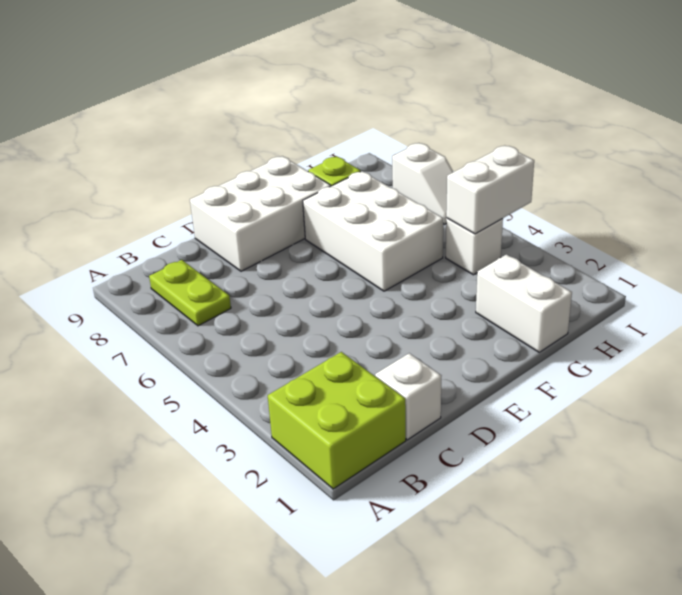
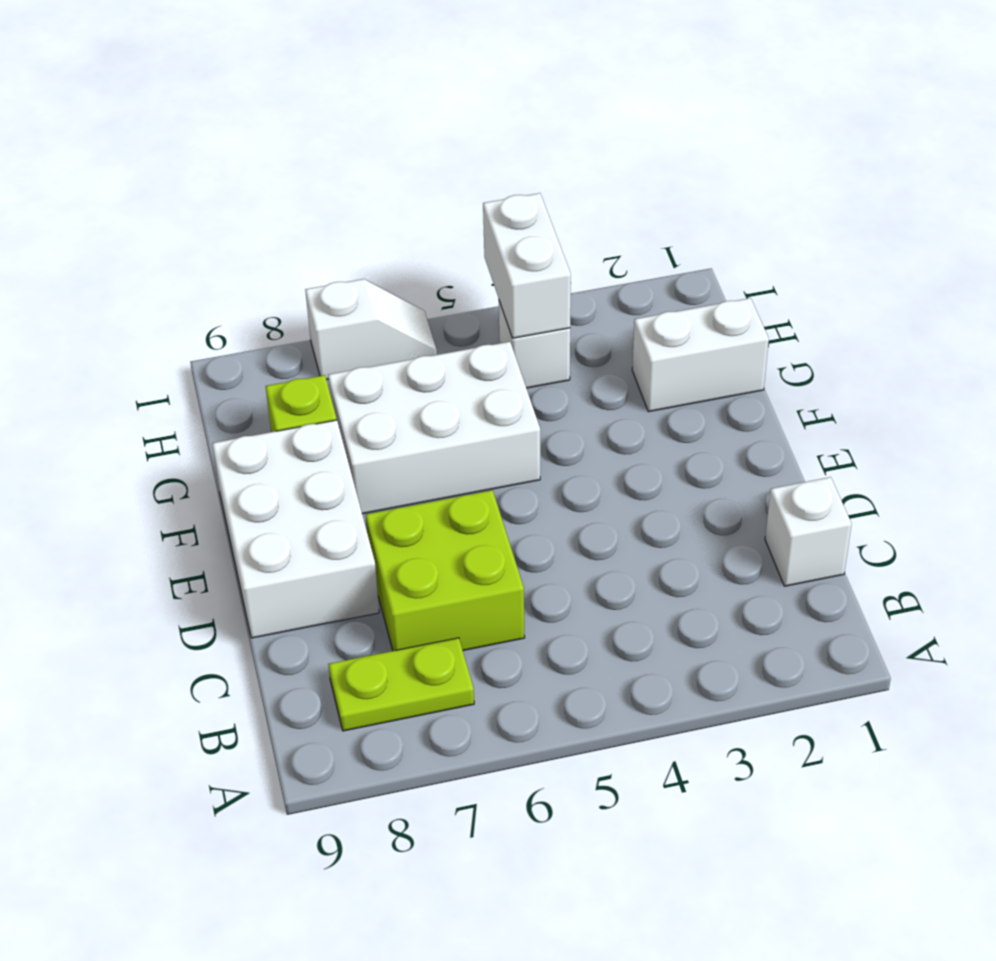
lime brick A1:B2 level 1 -> lime brick C6:D7 level 1

